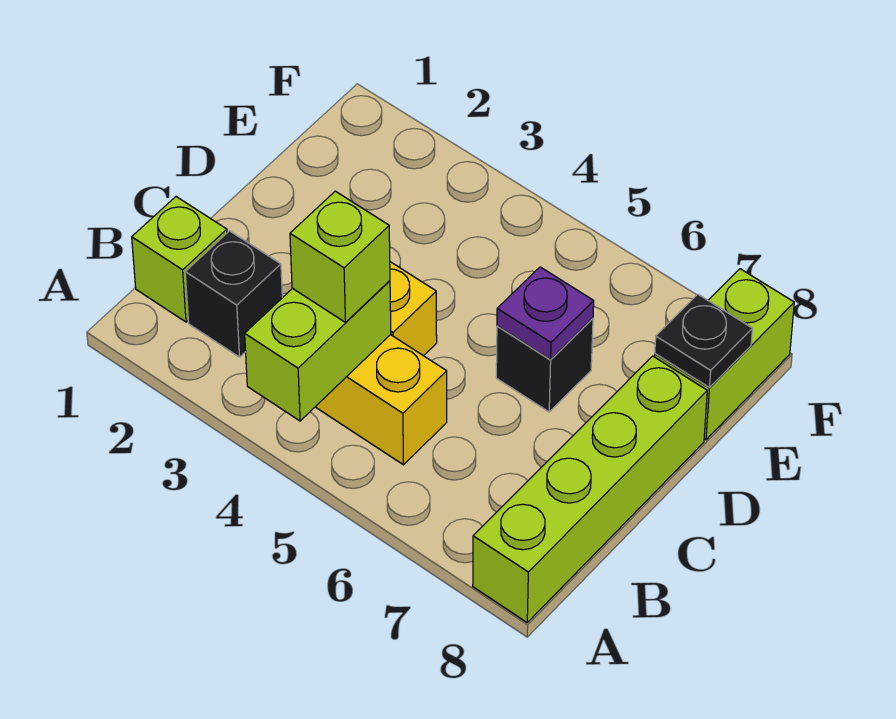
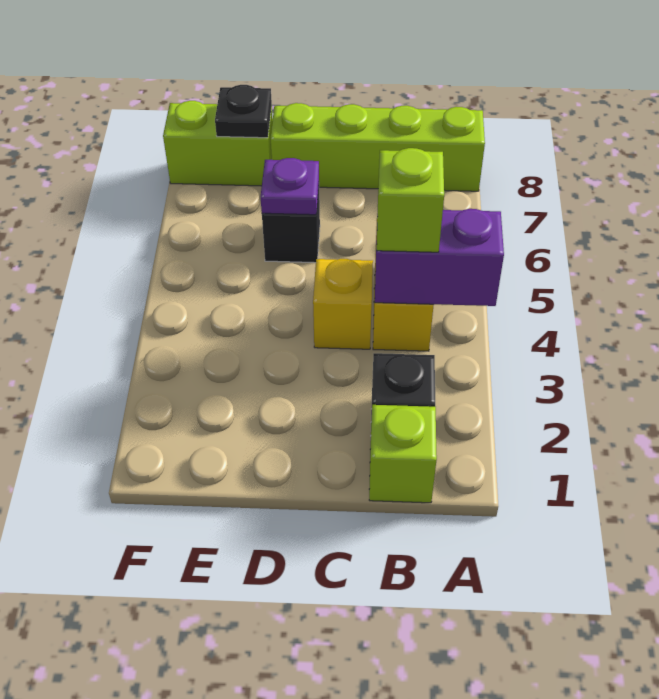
lime brick A4:B4 level 2 -> purple brick A4:B4 level 2

